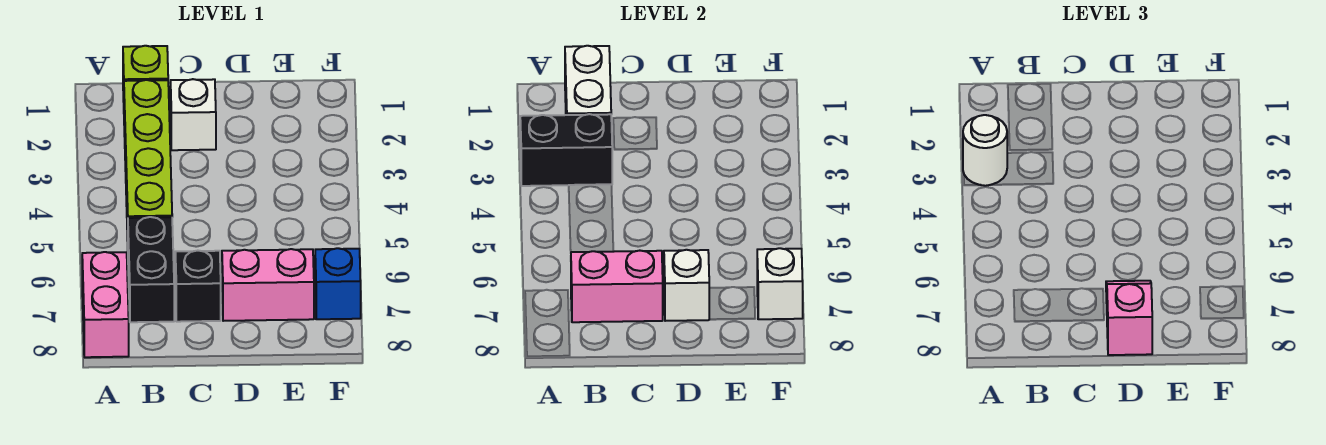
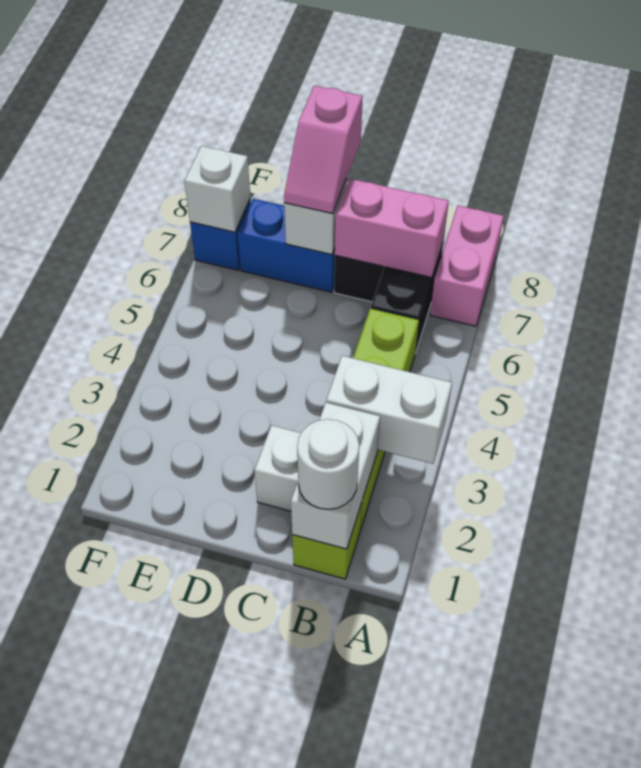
black brick A3:B3 level 2 -> white brick A3:B3 level 2
white round brick A3 level 3 -> white round brick B1 level 3
pink brick D7:E7 level 1 -> blue brick D7:E7 level 1

